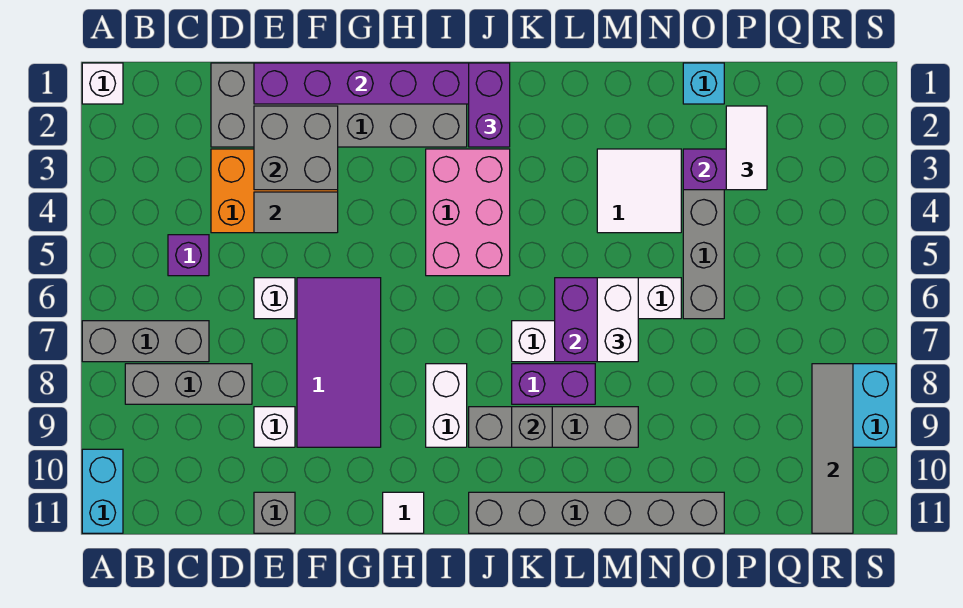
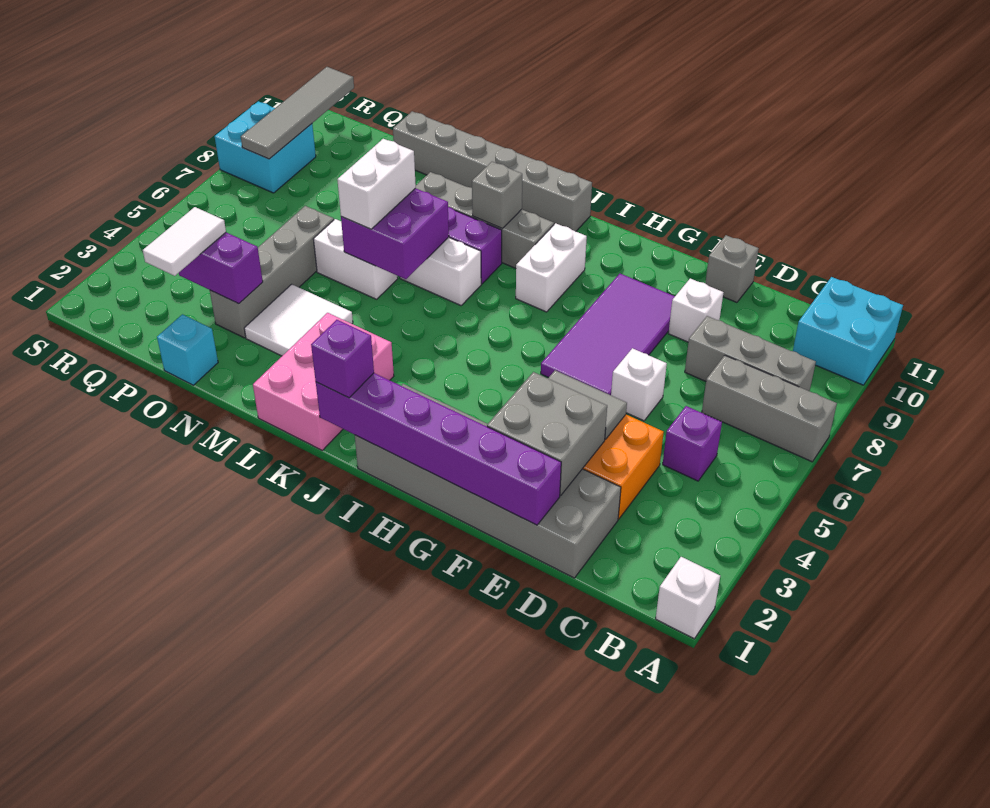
cyan brick A10:A11 level 1 -> cyan brick A10:B11 level 1
white tile H11 level 1 -> none
pink brick I3:J5 level 1 -> pink brick K1:L3 level 1
purple brick J1:J2 level 3 -> purple brick J1 level 3

